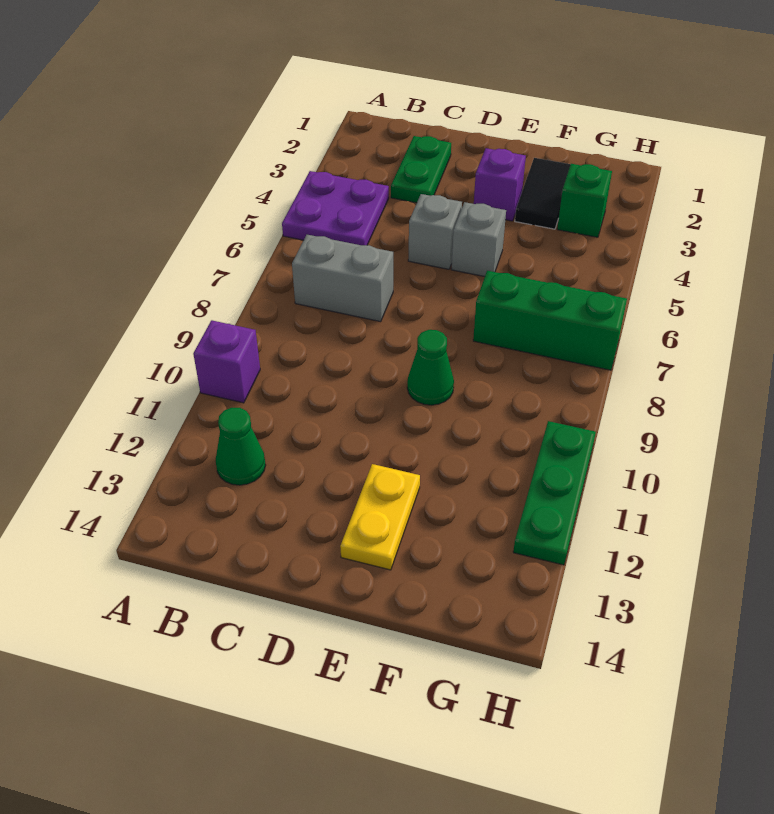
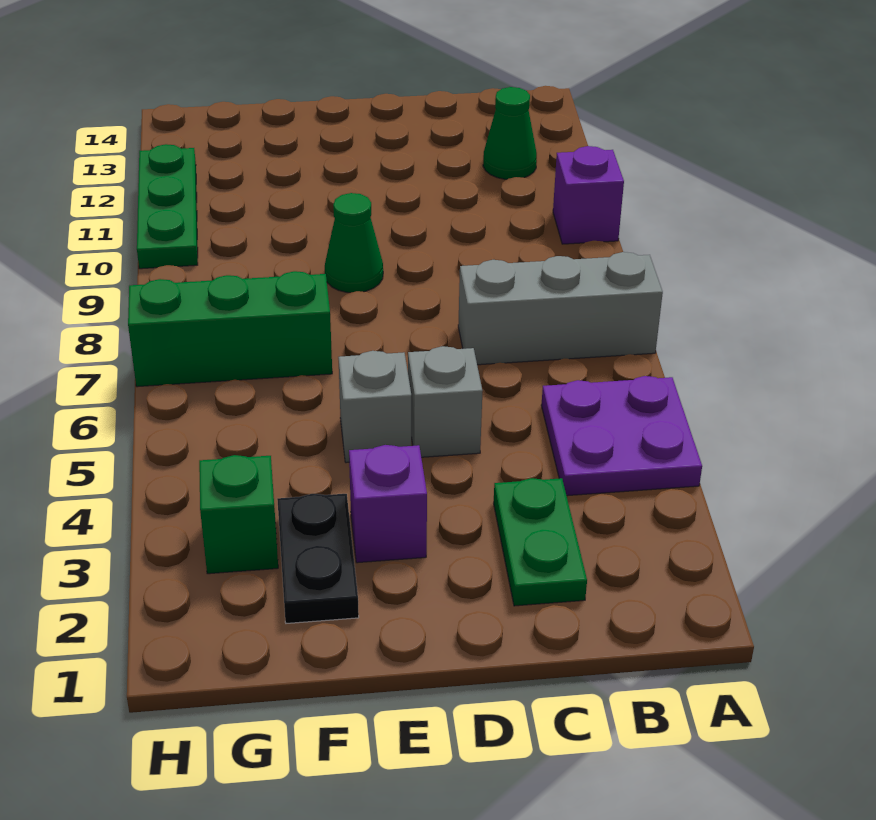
grey brick B7:C7 level 1 -> grey brick A7:C7 level 1
yellow plate E12:E13 level 1 -> none
black tile F2:F3 level 1 -> black plate F2:F3 level 1

